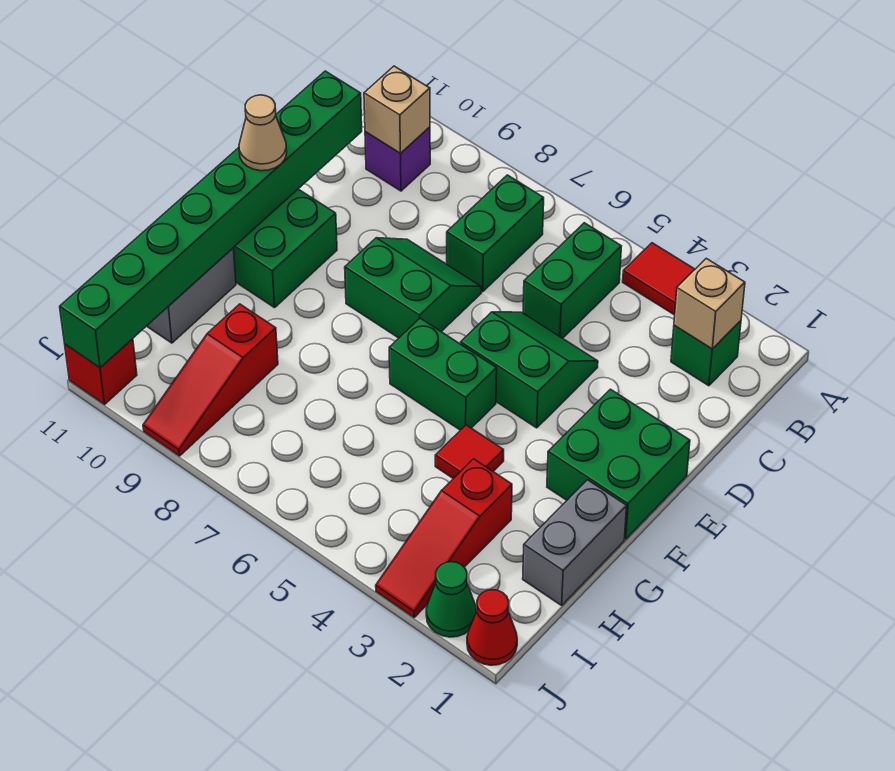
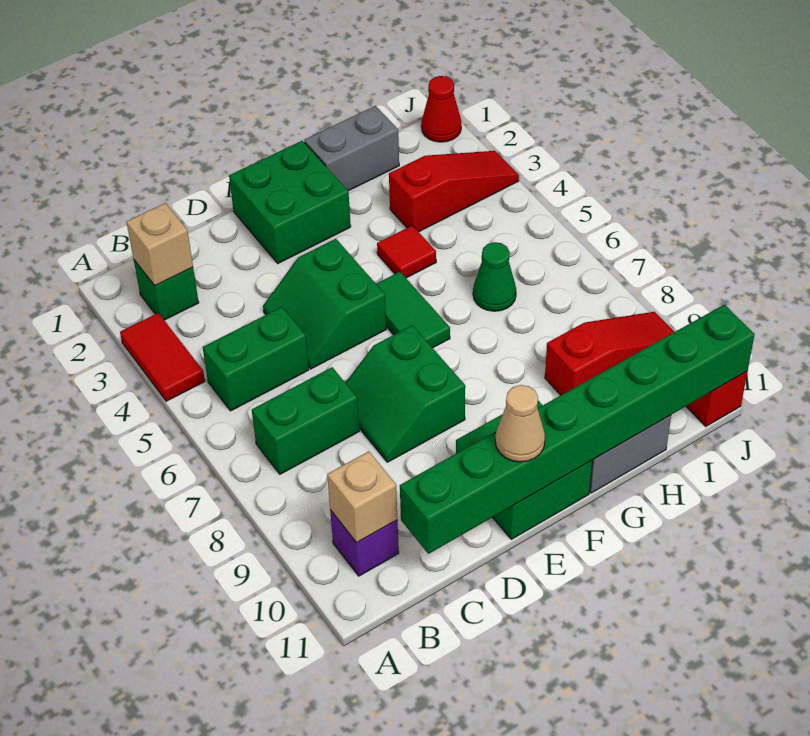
green brick F5:F6 level 1 -> green tile F5:F6 level 1
green cone J2 level 1 -> green cone H6 level 1

